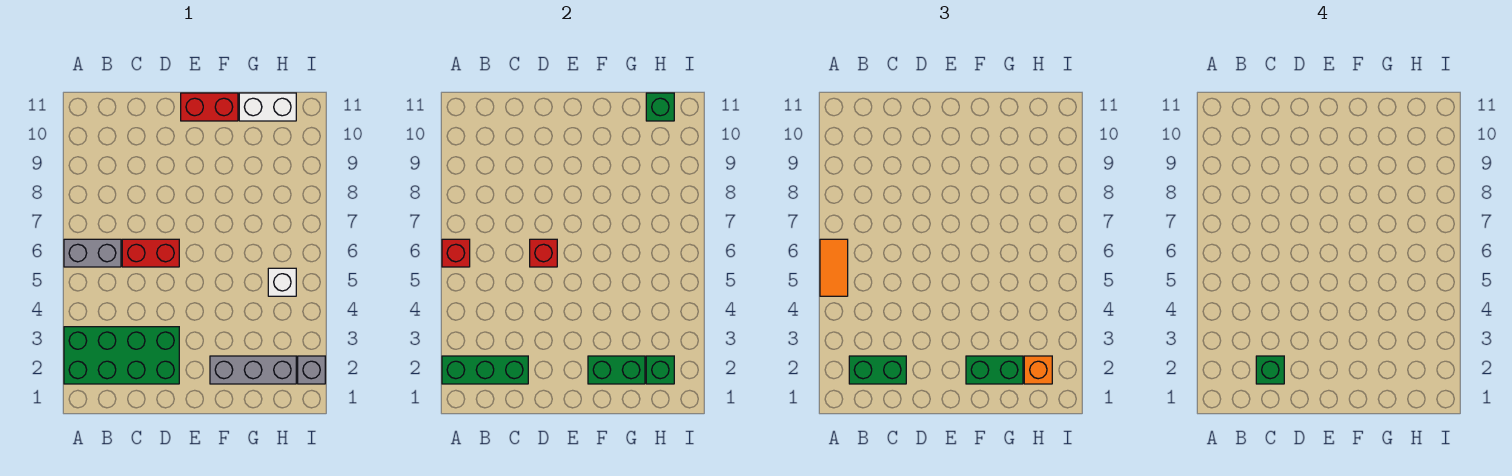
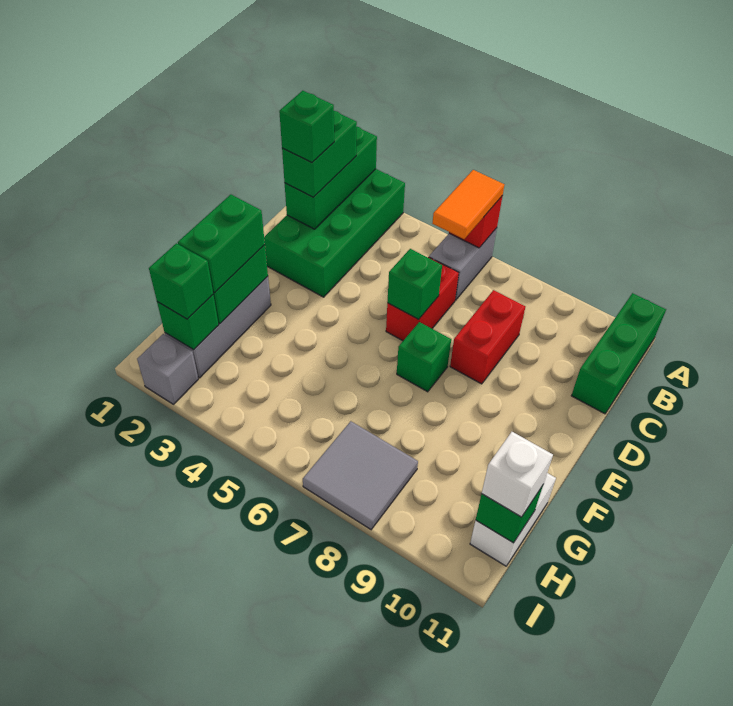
orange tile A5:A6 level 3 -> orange tile A6:B6 level 3
none -> green brick A11:C11 level 1
red brick D6 level 2 -> green brick D6 level 2
none -> green brick E7 level 1
red brick E11:F11 level 1 -> red brick C8:D8 level 1
orange brick H2 level 3 -> green brick H2 level 3
white brick H5 level 1 -> white brick H11 level 3
none -> grey tile H7:I8 level 1

